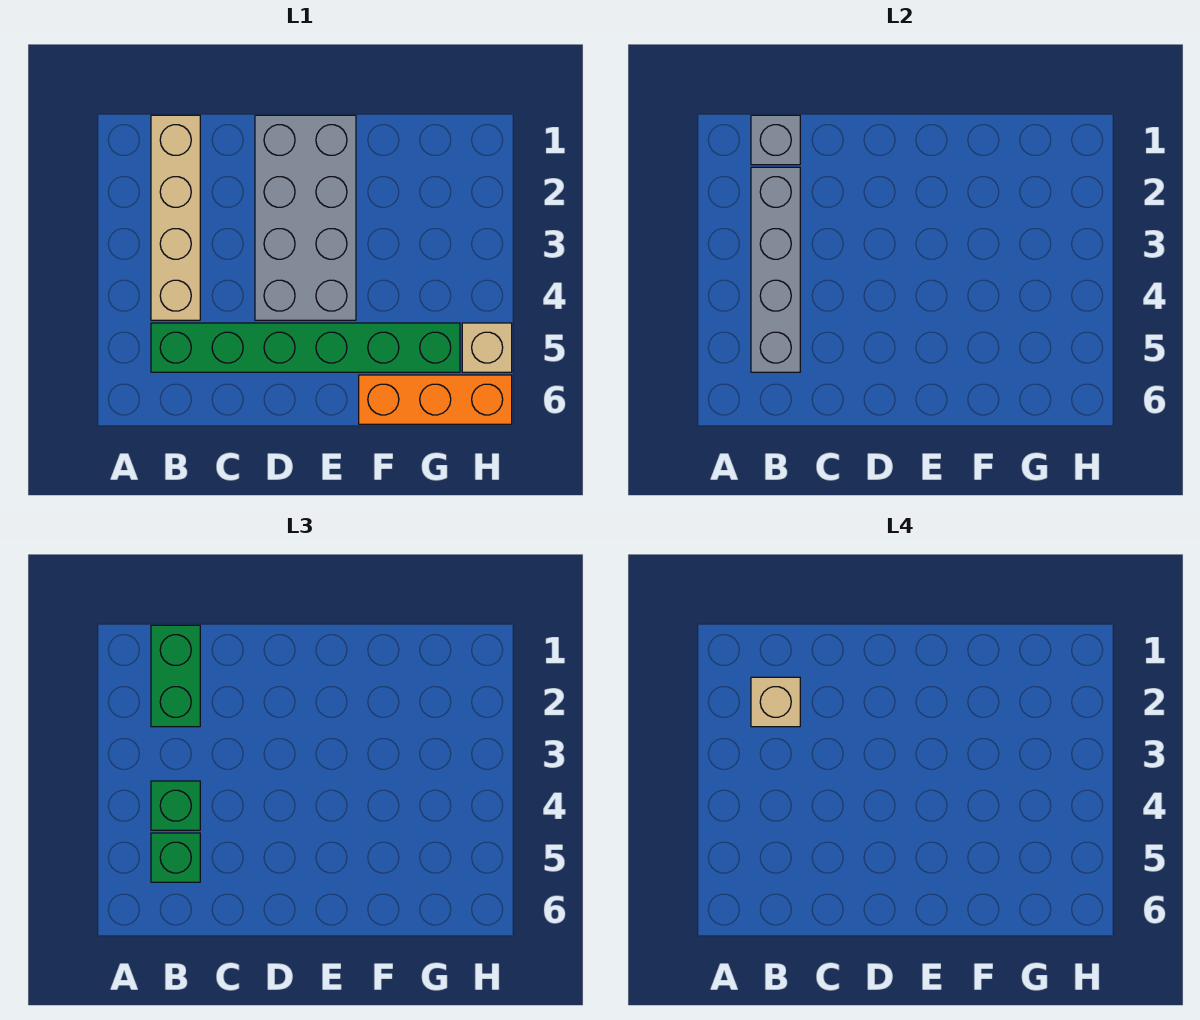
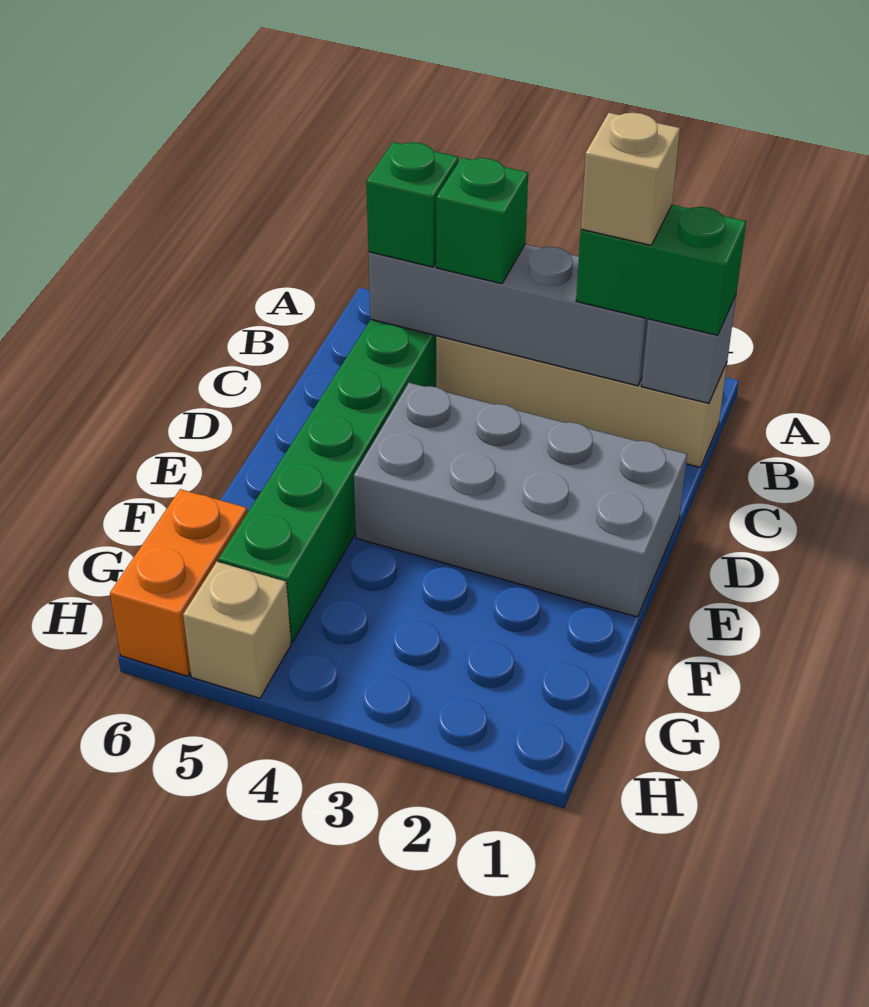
orange brick F6:H6 level 1 -> orange brick G6:H6 level 1

